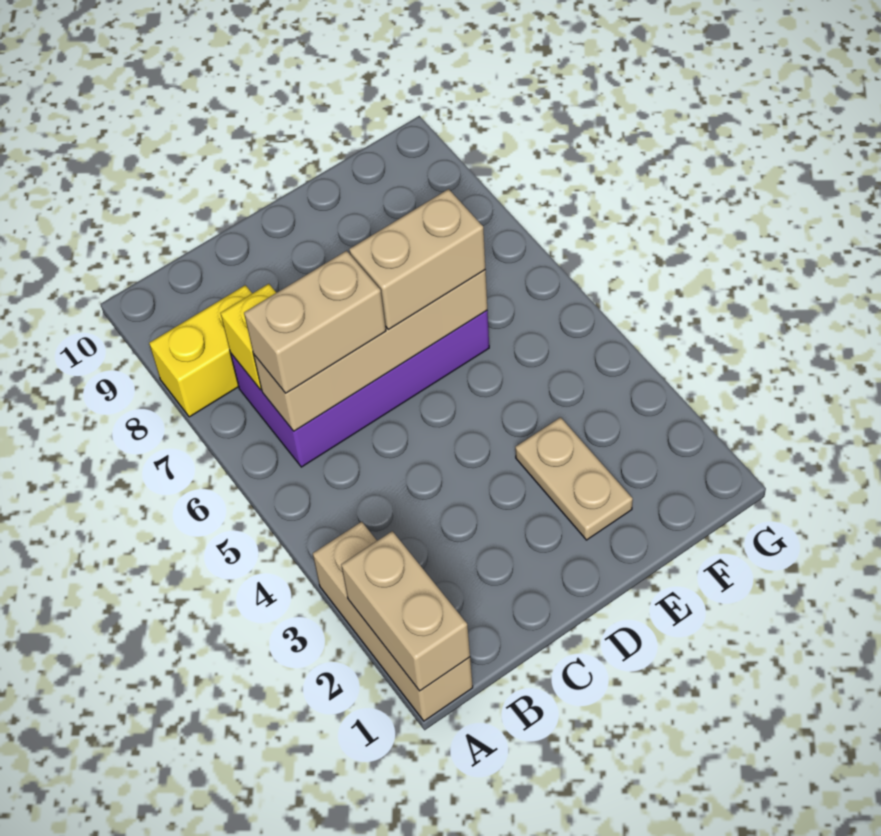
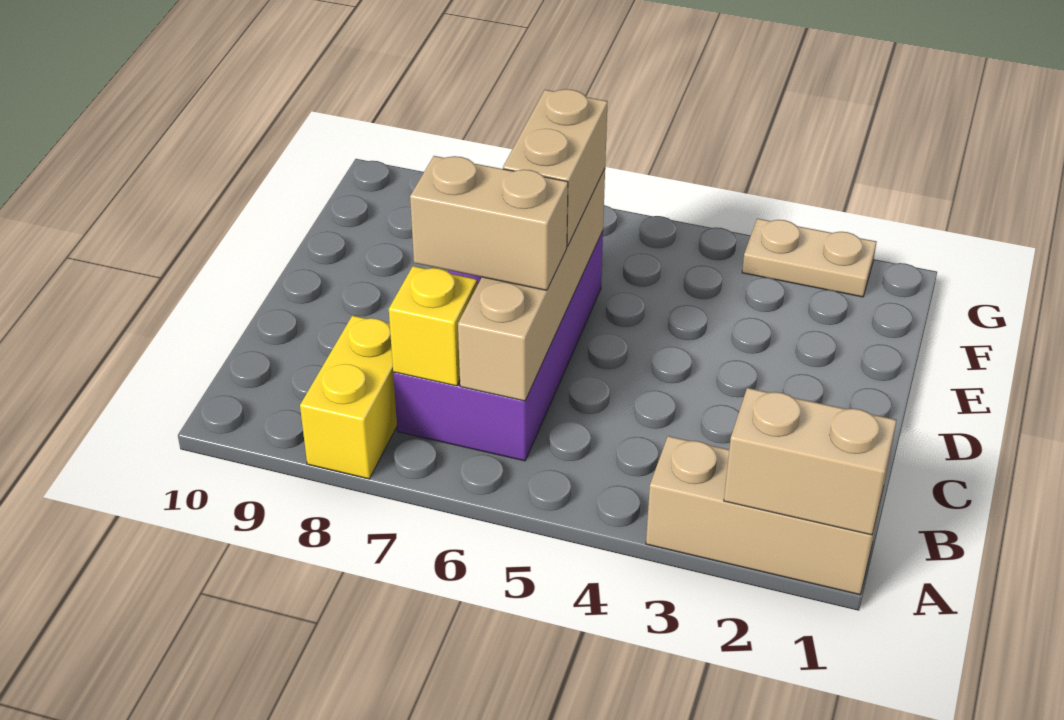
tan brick B6:C6 level 3 -> tan brick C6:C7 level 3
tan plate E2:E3 level 1 -> tan plate G2:G3 level 1

